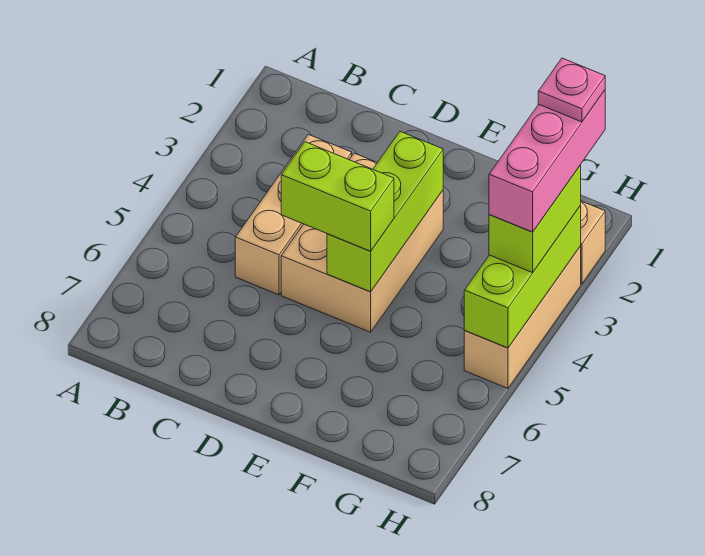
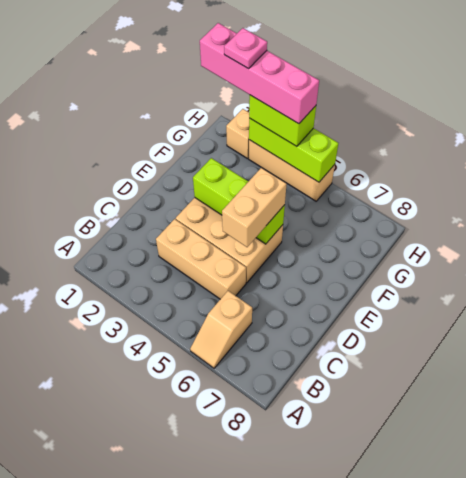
none -> tan slope A6:B6 level 1 top B
lime brick D5:E5 level 3 -> tan brick D5:E5 level 3
pink brick H2:H4 level 4 -> pink brick H1:H4 level 4

